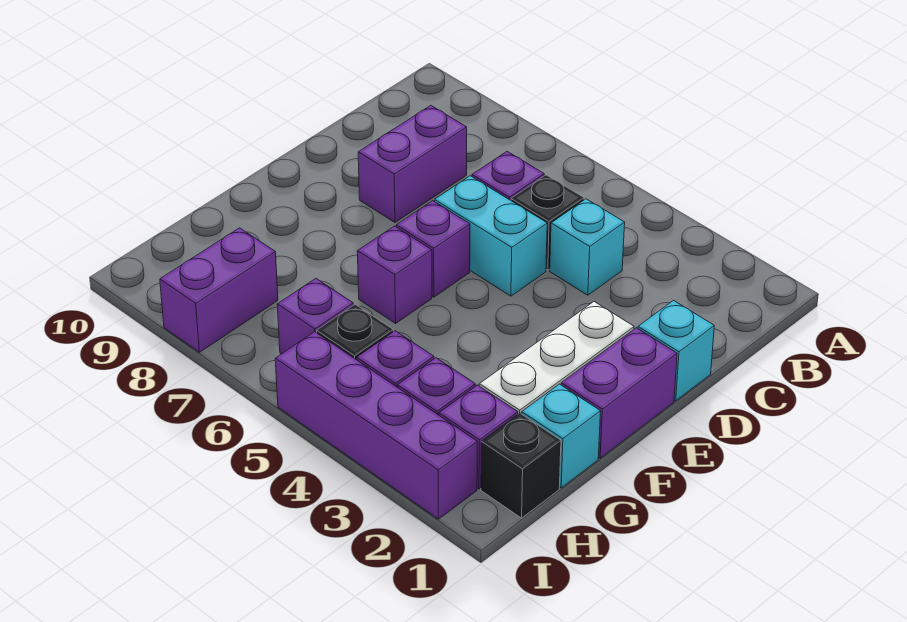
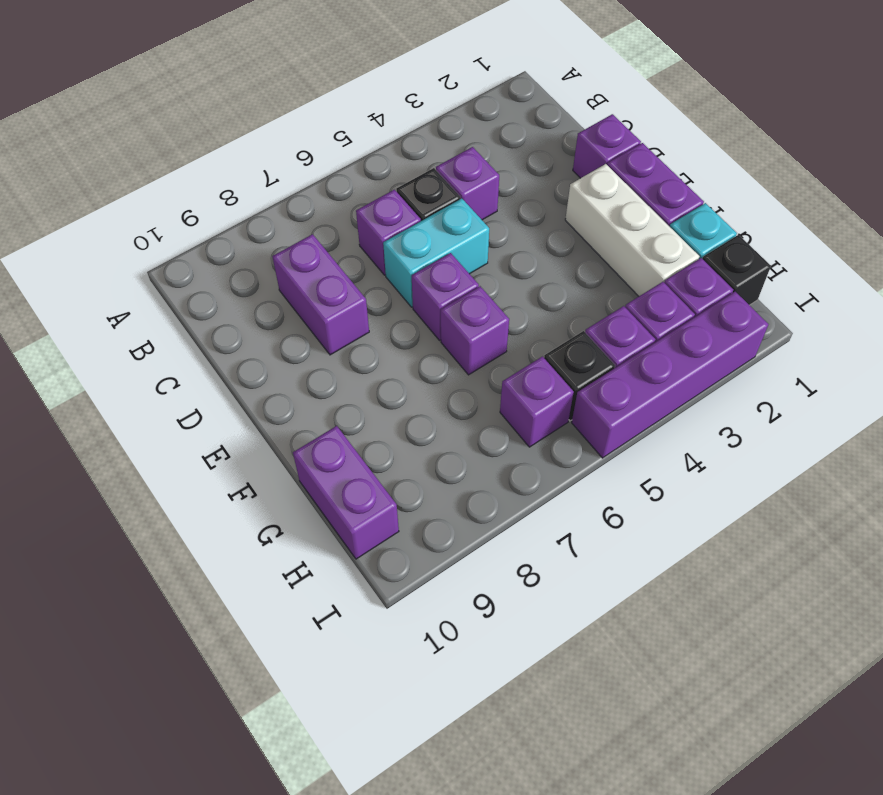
cyan brick C4 level 1 -> purple brick C4 level 1
cyan brick D1 level 1 -> purple brick D1 level 1
purple brick H8:I8 level 1 -> purple brick G10:H10 level 1

